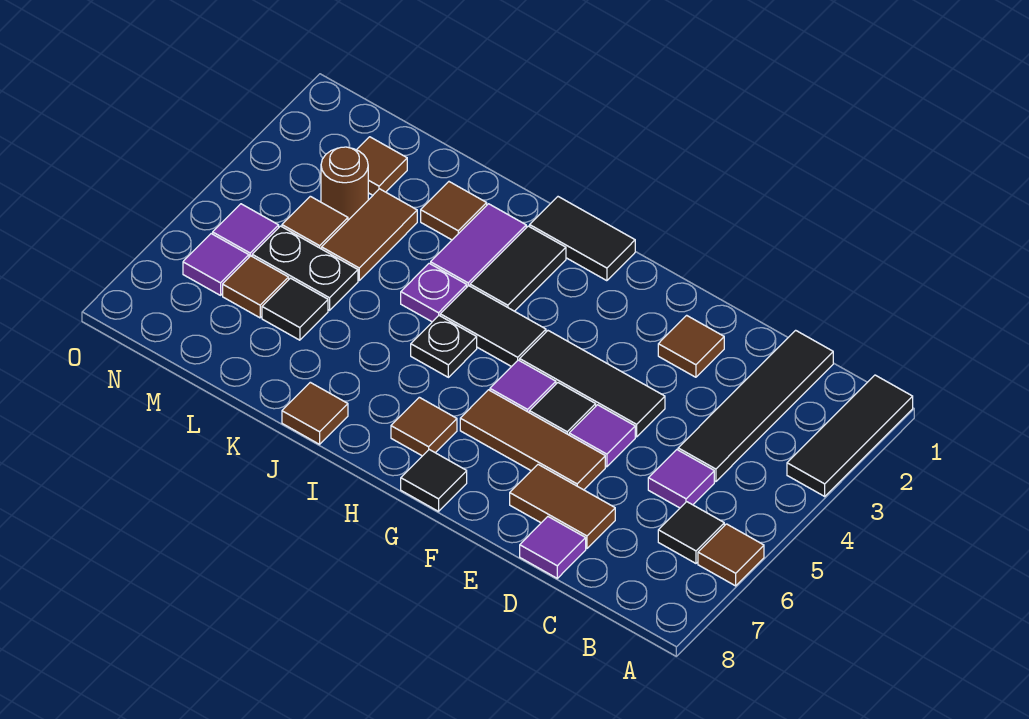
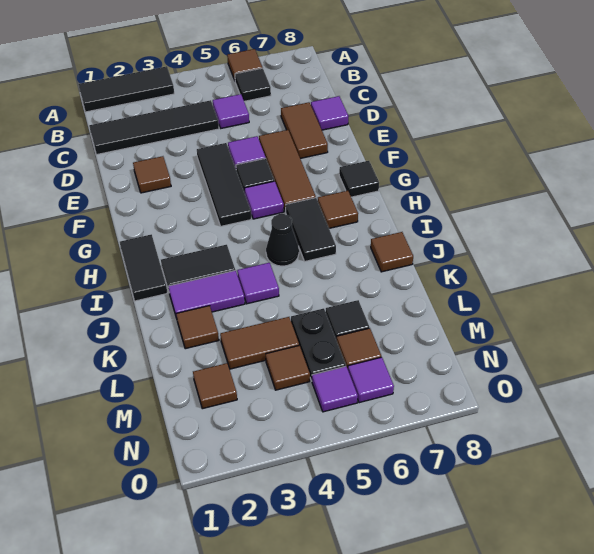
black tile H4:I4 level 1 -> black tile H6:I6 level 1
black plate I5 level 1 -> black cone I5 level 1
purple plate J4 level 1 -> purple tile J4 level 1
brown round brick M3 level 1 -> none

